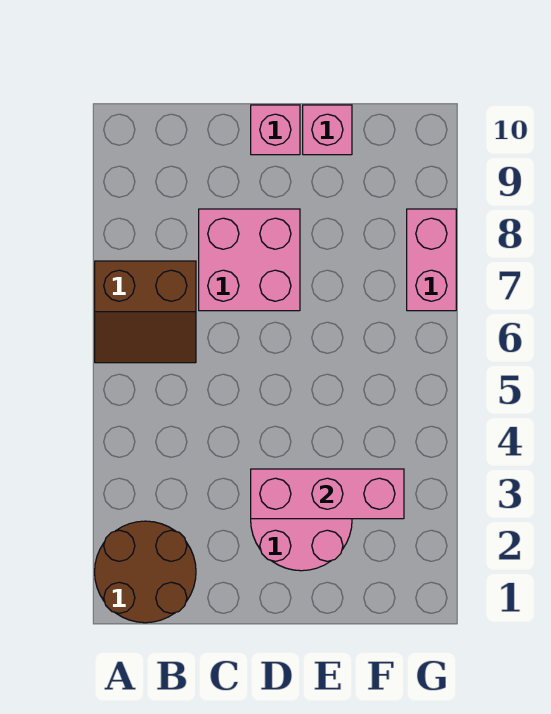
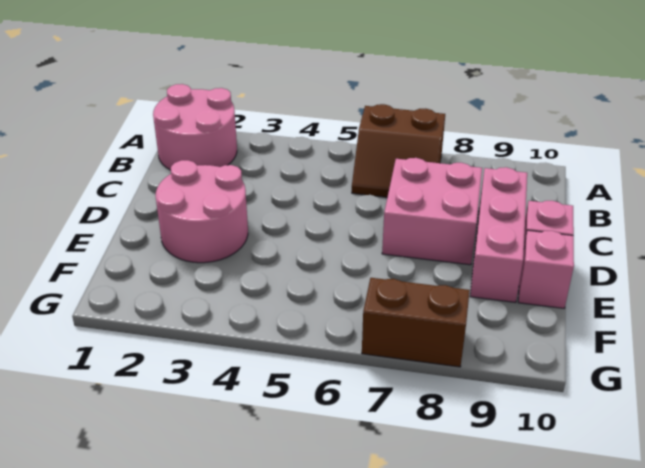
brown round brick A1:B2 level 1 -> pink round brick A1:B2 level 1
brown slope A6:B7 level 1 top 7 -> brown slope A6:B7 level 1 top A
pink brick D3:F3 level 2 -> pink brick C9:E9 level 1
pink brick G7:G8 level 1 -> brown brick G7:G8 level 1

